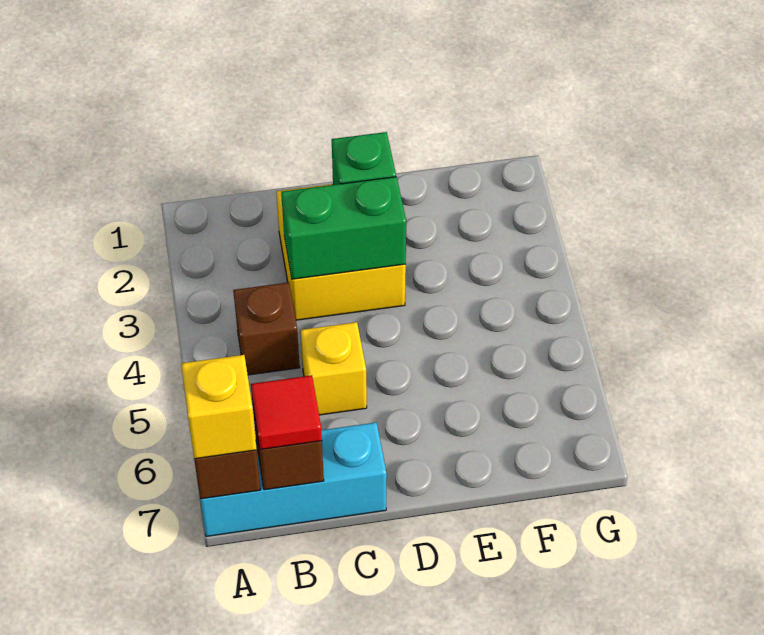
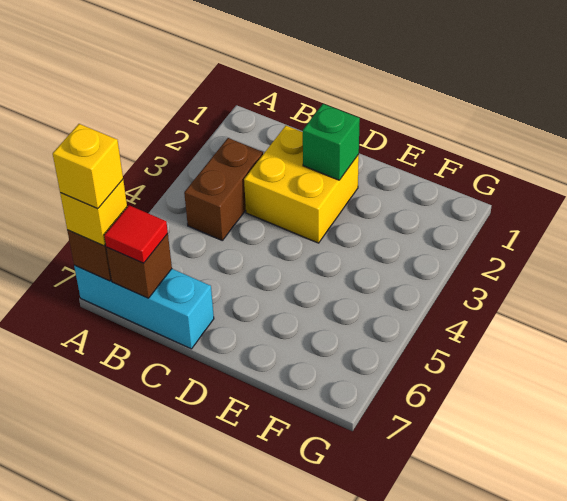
brown brick B4 level 1 -> brown brick B3:B4 level 1
green brick C3:D3 level 2 -> none
yellow brick C5 level 1 -> yellow brick A7 level 4

